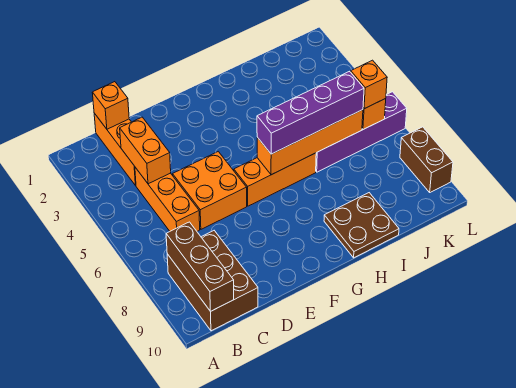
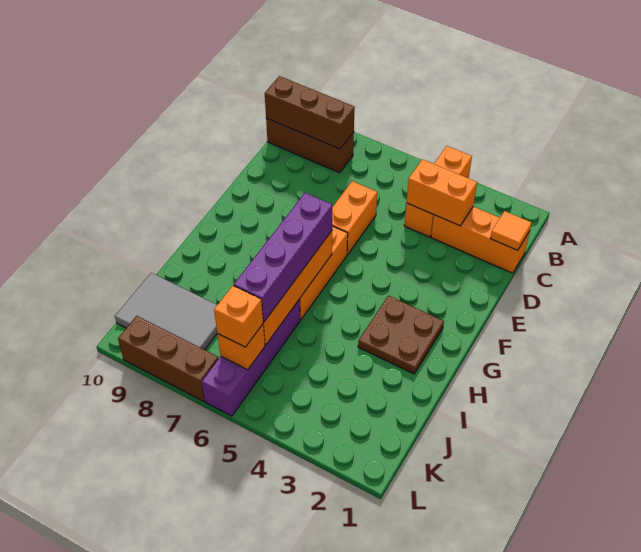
brown brick B8:C10 level 1 -> brown brick B8:B10 level 1
orange brick C1 level 2 -> orange tile C1 level 2
orange brick C4:C6 level 1 -> orange brick A4:C4 level 1
orange brick D5:E6 level 1 -> orange brick D6:E6 level 1
brown plate H9:I10 level 1 -> brown plate G2:H3 level 1
none -> grey tile J8:K10 level 1
brown brick L8:L9 level 1 -> brown brick L7:L9 level 1

